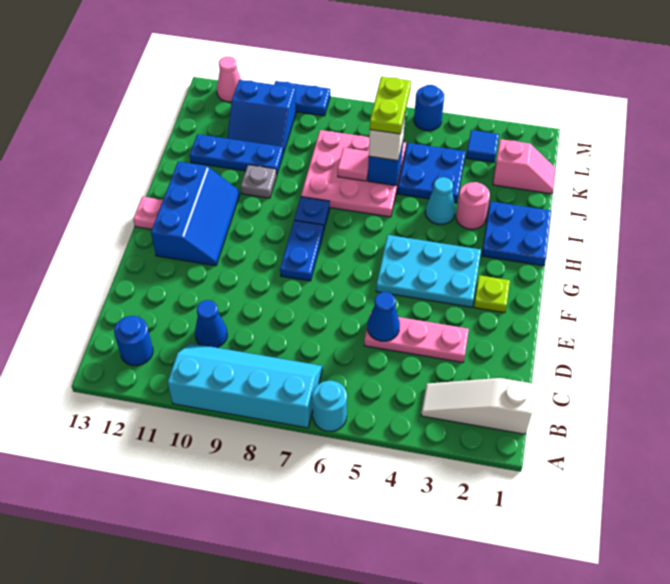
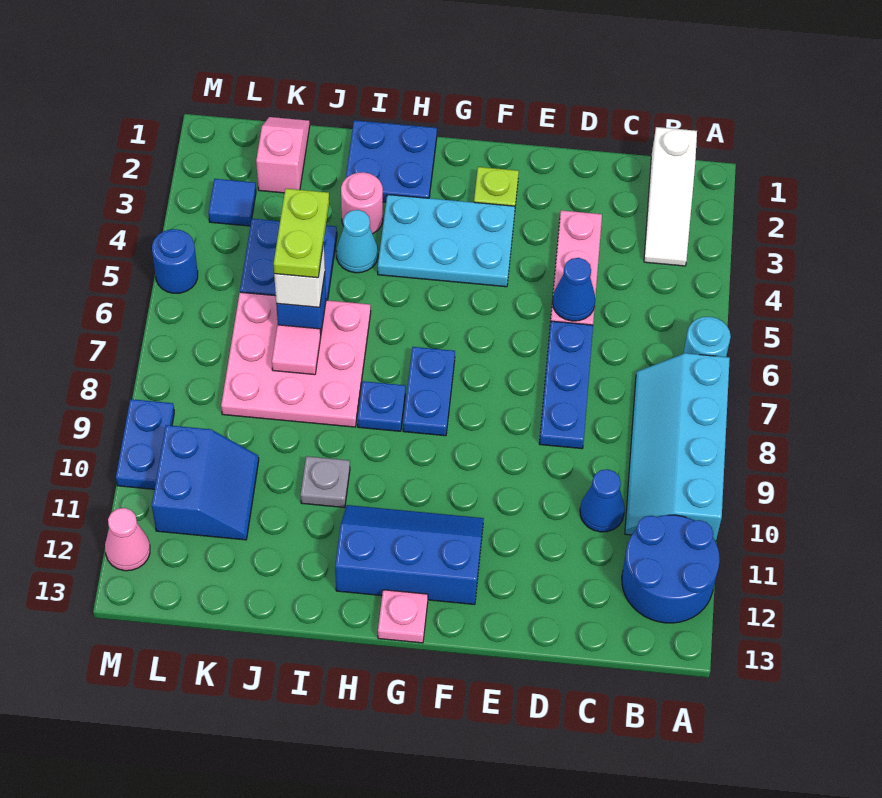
blue round brick B12 level 1 -> blue round brick A11:B12 level 1
cyan plate F3:G5 level 1 -> cyan plate F3:H4 level 1
blue plate F8:G8 level 1 -> blue plate G7:G8 level 1
lime plate J6:K6 level 4 -> lime plate J5:J6 level 4
blue plate J10:J12 level 1 -> blue plate D6:D8 level 1

